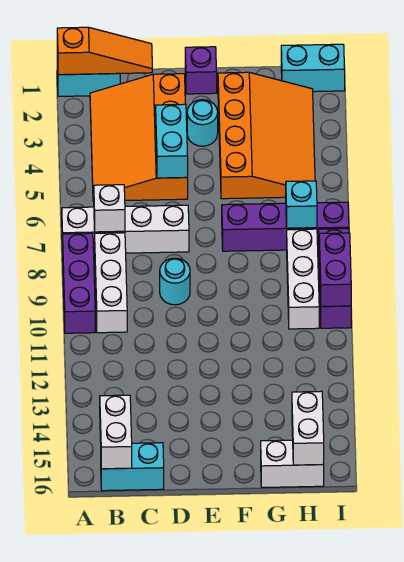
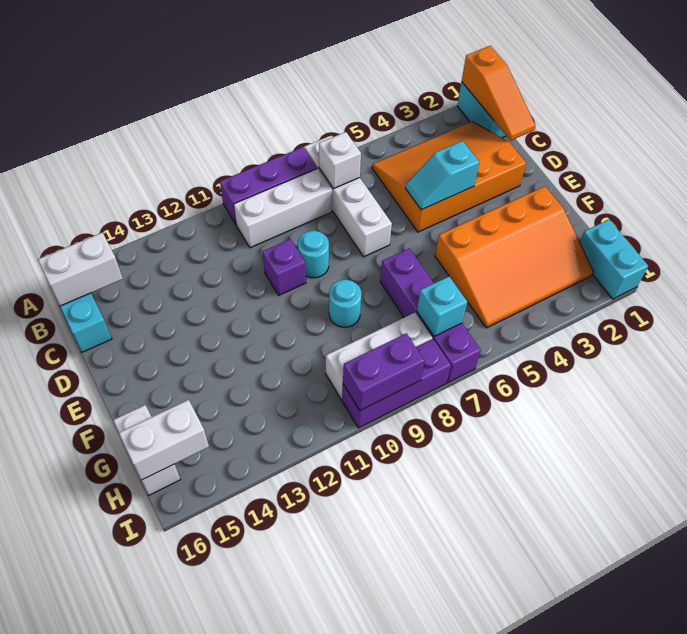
cyan brick D4:D5 level 2 -> cyan slope D4:D5 level 2 top 4
purple brick E1 level 1 -> purple brick D10 level 1
cyan round brick E3 level 1 -> cyan round brick F9 level 1

